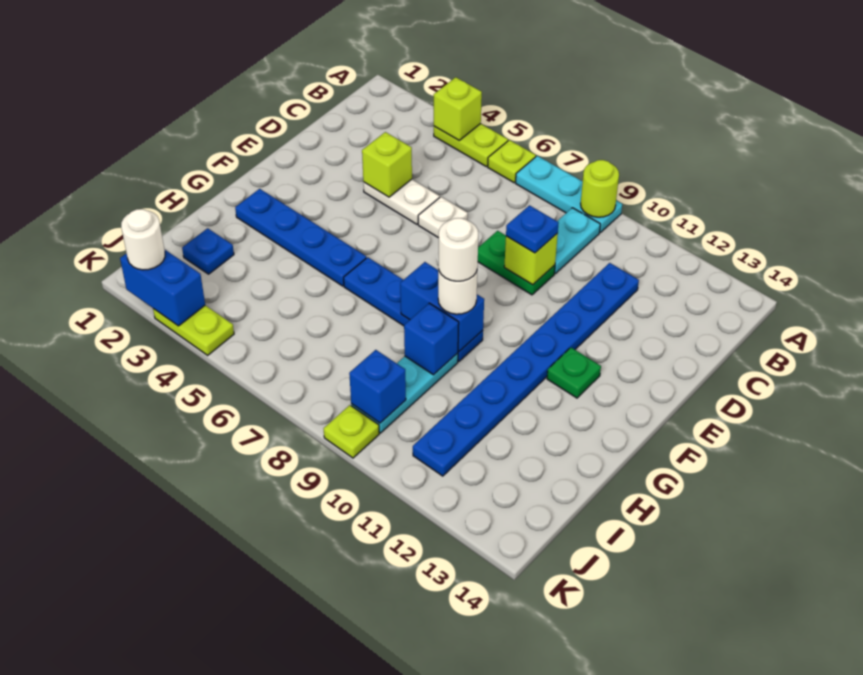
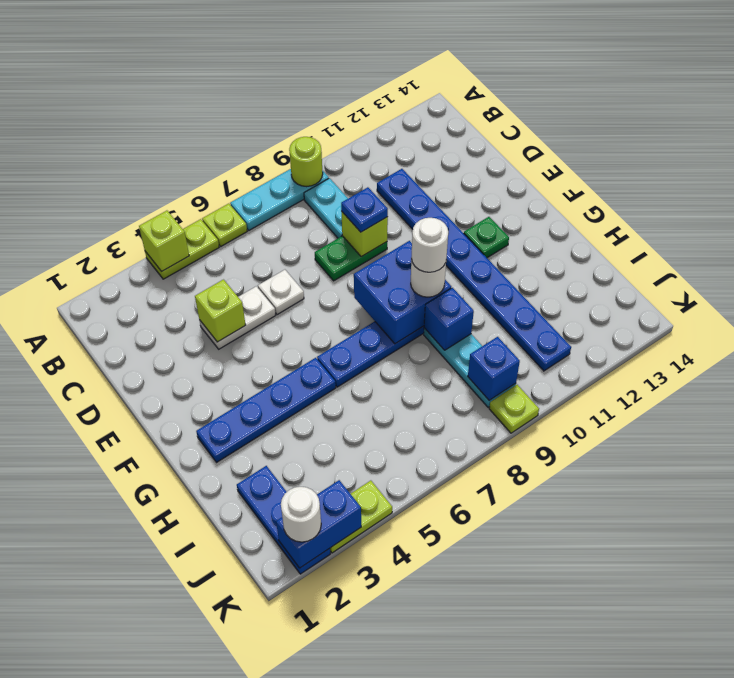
blue brick G8:G9 level 2 -> blue brick F8:G9 level 2
blue plate I2 level 1 -> blue plate I2:K2 level 1

